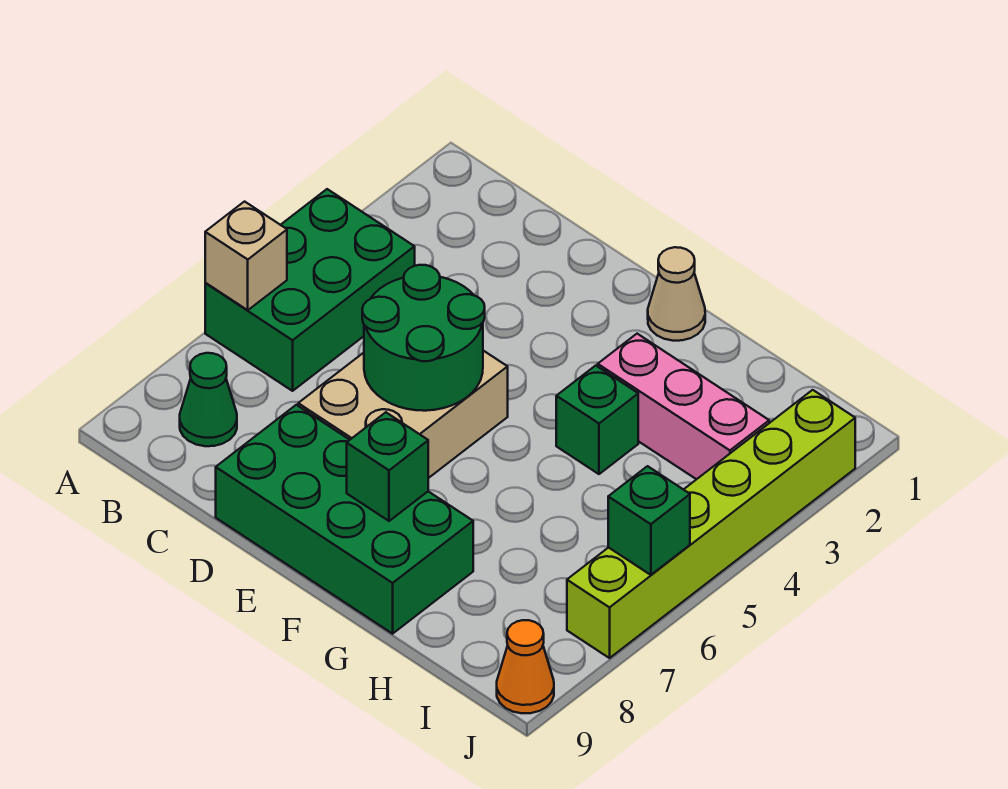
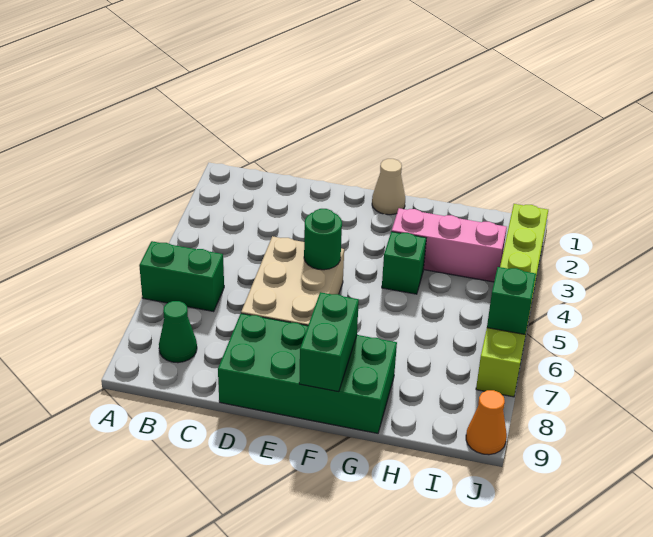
green brick A4:B6 level 1 -> green brick A6:B6 level 1
tan brick A6 level 2 -> none
green round brick D5:E6 level 2 -> green round brick E5 level 2
green brick F8 level 2 -> green brick F8:F9 level 2

